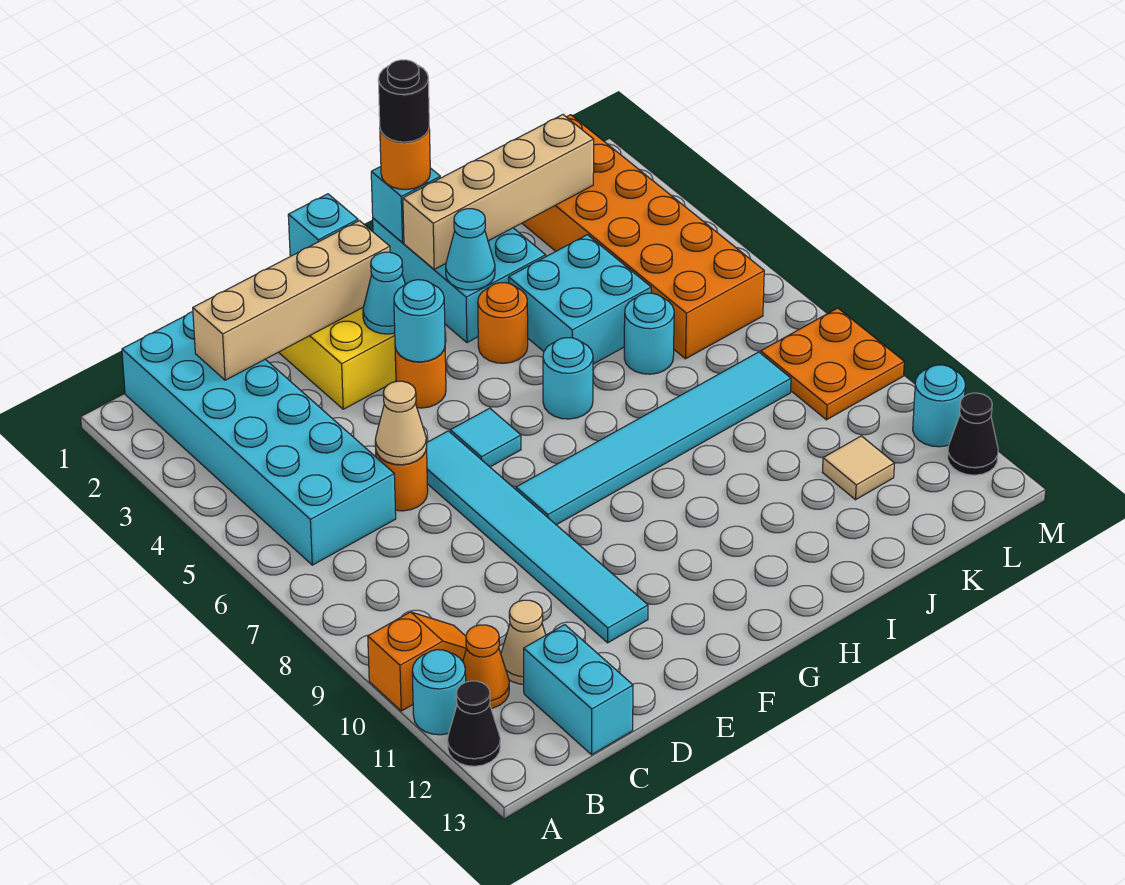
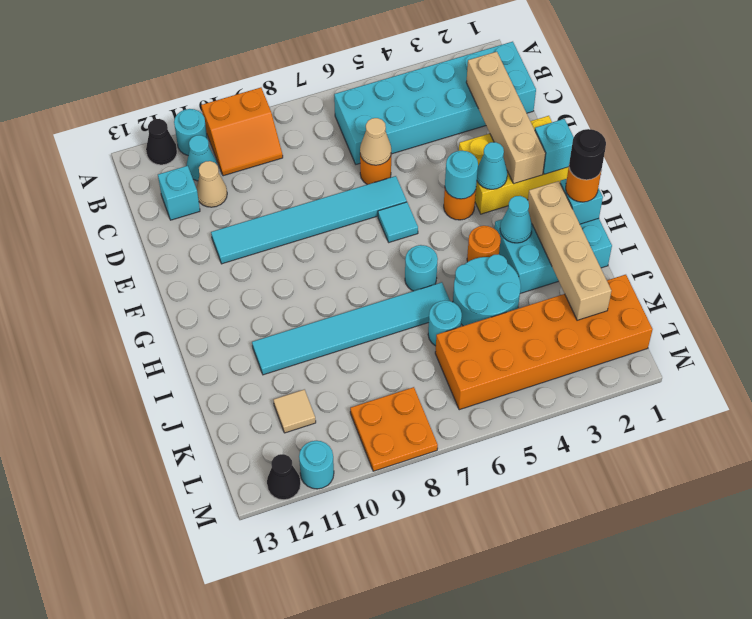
orange slope A10:B10 level 1 top A -> orange slope A9:B10 level 1 top A
orange cone B11 level 1 -> cyan cone B11 level 1
cyan brick C12:C13 level 1 -> cyan brick C12 level 1
cyan tile F8:K8 level 1 -> cyan tile I6:I11 level 1
cyan brick I4:J5 level 1 -> cyan round brick I4:J5 level 1

